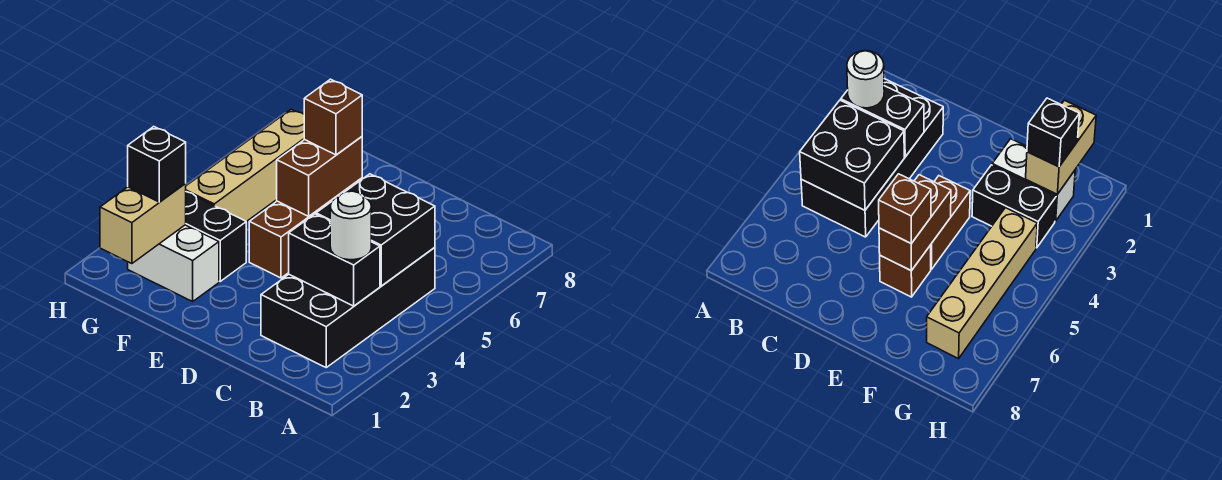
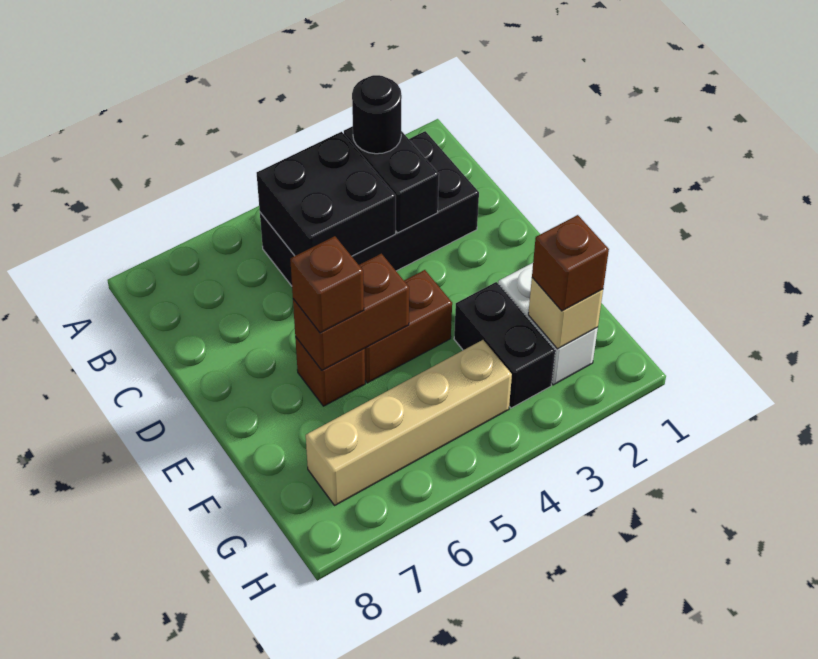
white round brick B3 level 3 -> black round brick B3 level 3
tan brick G1:G2 level 2 -> tan brick G2 level 2
black brick G2 level 3 -> brown brick G2 level 3

